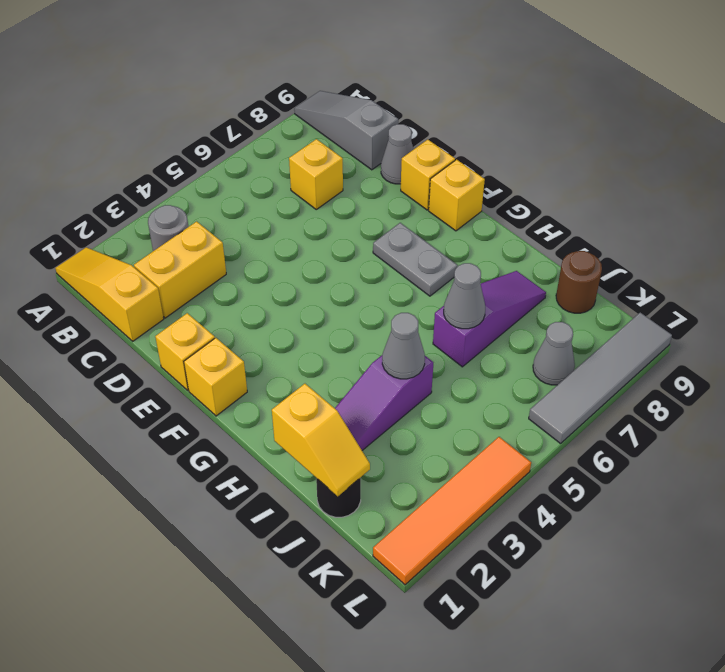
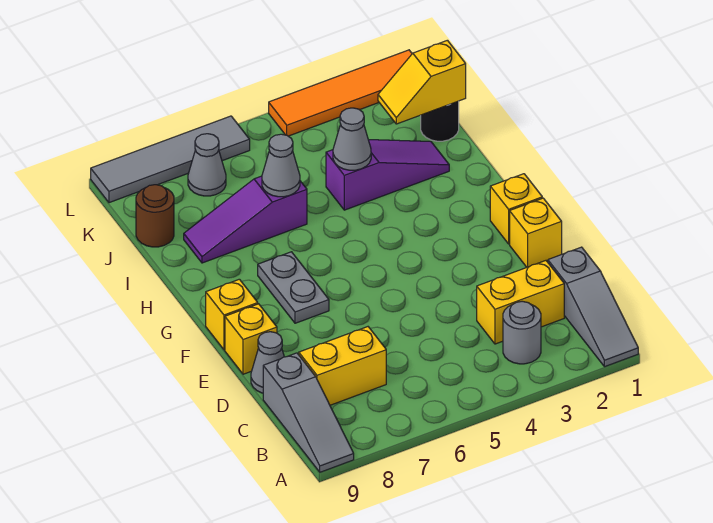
yellow slope A1:C1 level 1 top C -> grey slope A1:C1 level 1 top C
yellow brick C7 level 1 -> yellow brick C7:C8 level 1
yellow slope I1:J1 level 2 top I -> yellow slope J1:J2 level 2 top 1

